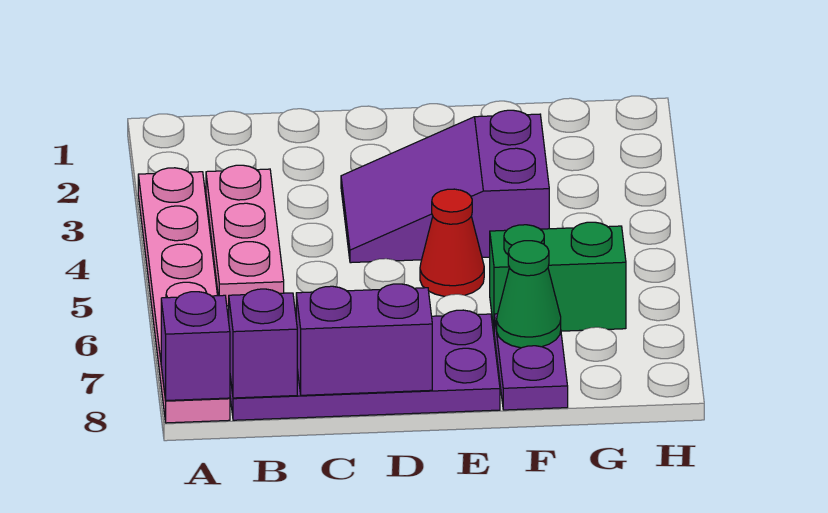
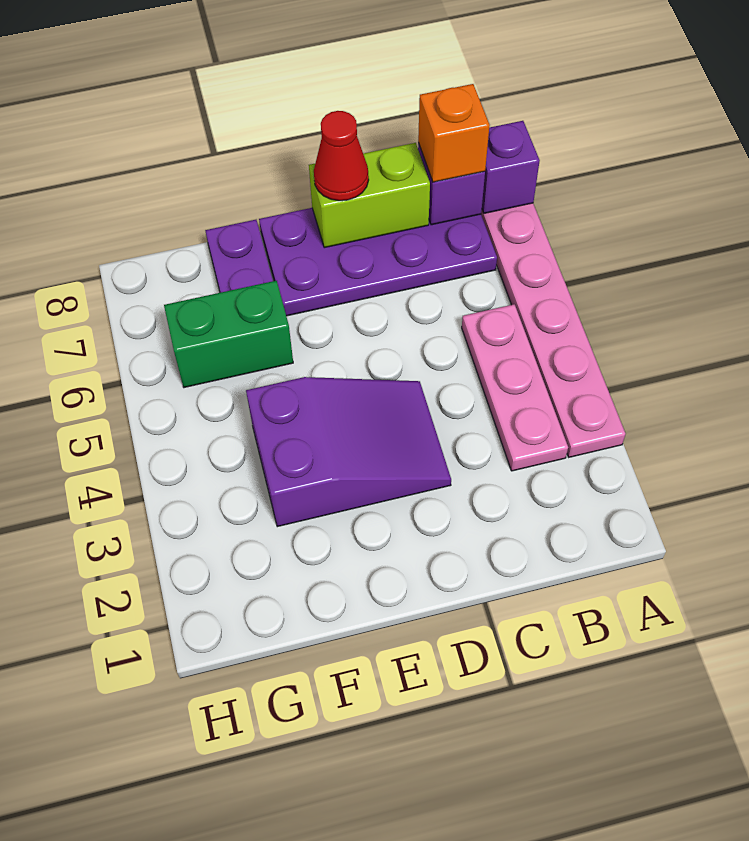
none -> orange brick B8 level 3
purple brick C8:D8 level 2 -> lime brick C8:D8 level 2
red cone E5 level 1 -> red cone D8 level 3
green cone F7 level 2 -> none

